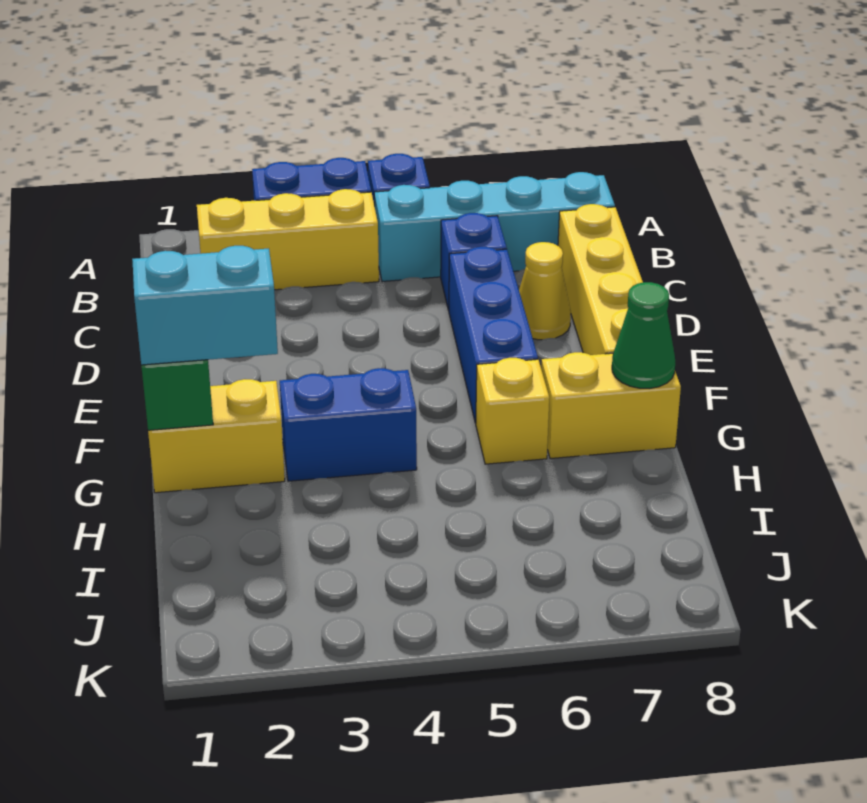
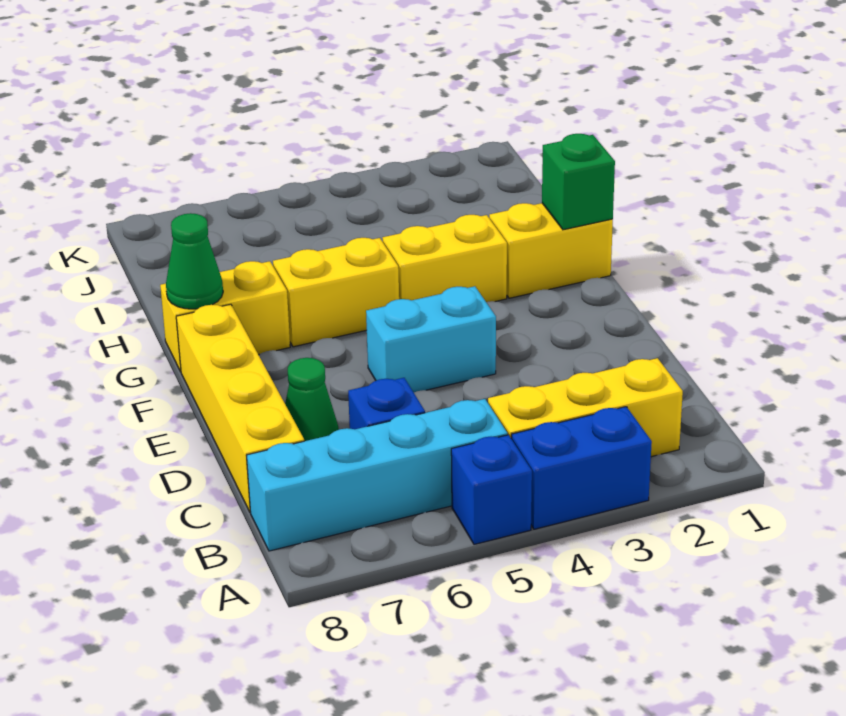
blue brick D6:F6 level 1 -> none
yellow cone D7 level 1 -> green cone D7 level 1
cyan brick G1:G2 level 3 -> cyan brick E4:E5 level 1
blue brick G3:G4 level 1 -> yellow brick G3:G4 level 1
yellow brick G6 level 1 -> yellow brick G5:G6 level 1

